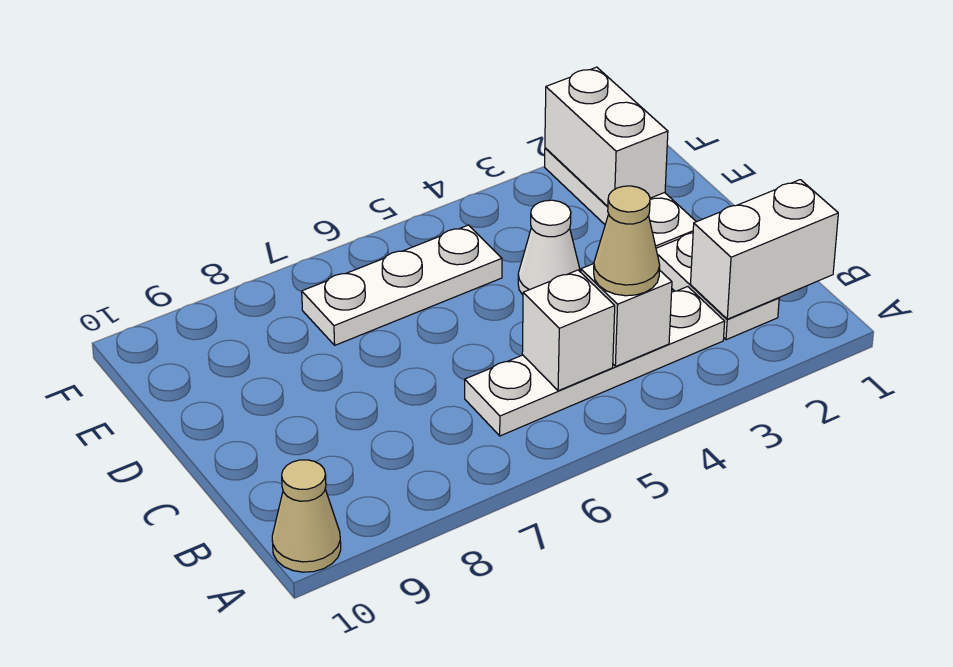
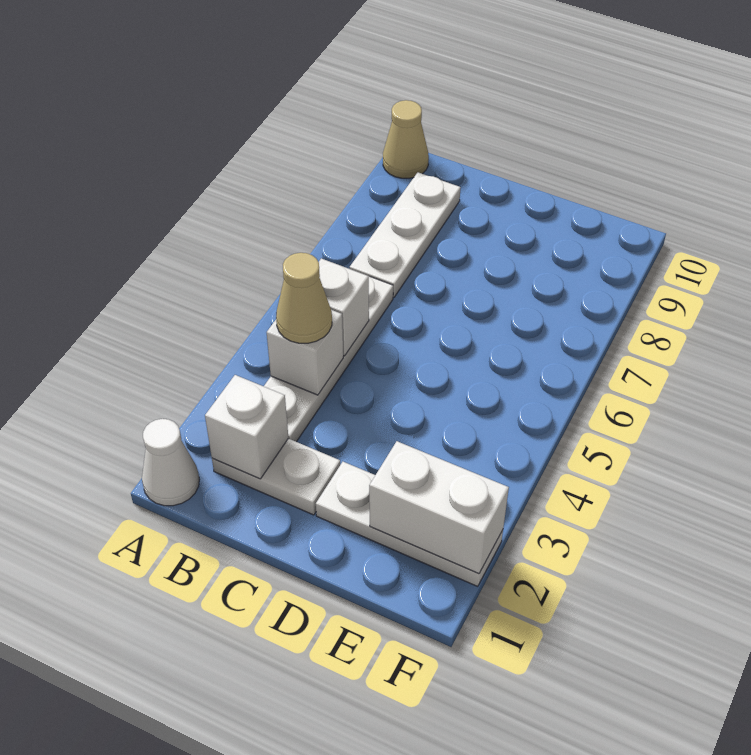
white brick B1:B2 level 2 -> white brick B2 level 2
white cone D4 level 1 -> white cone A1 level 1
white plate E5:E7 level 1 -> white plate B7:B9 level 1

